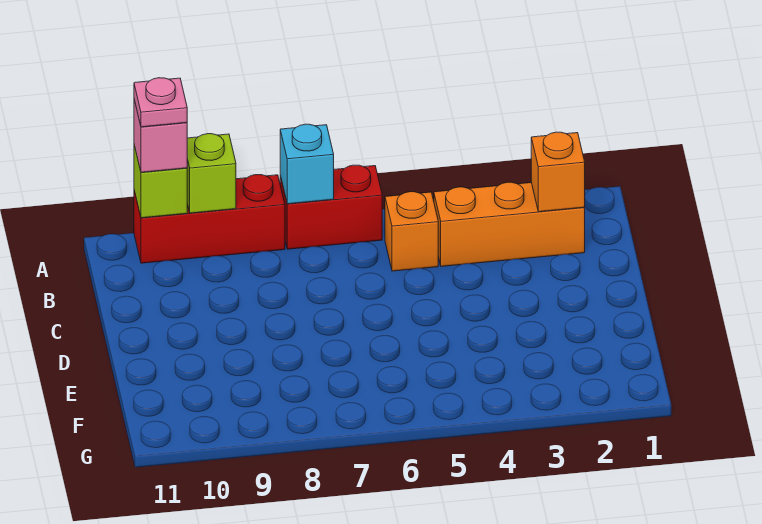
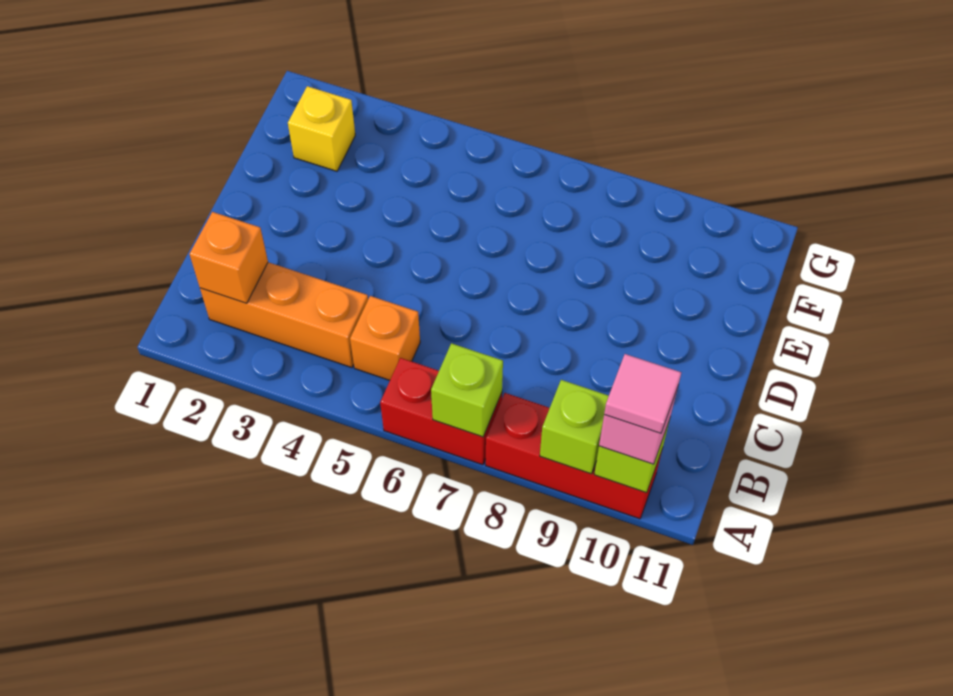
cyan brick A7 level 2 -> lime brick A7 level 2
pink plate A10 level 4 -> pink tile A10 level 4
none -> yellow brick F2 level 1

